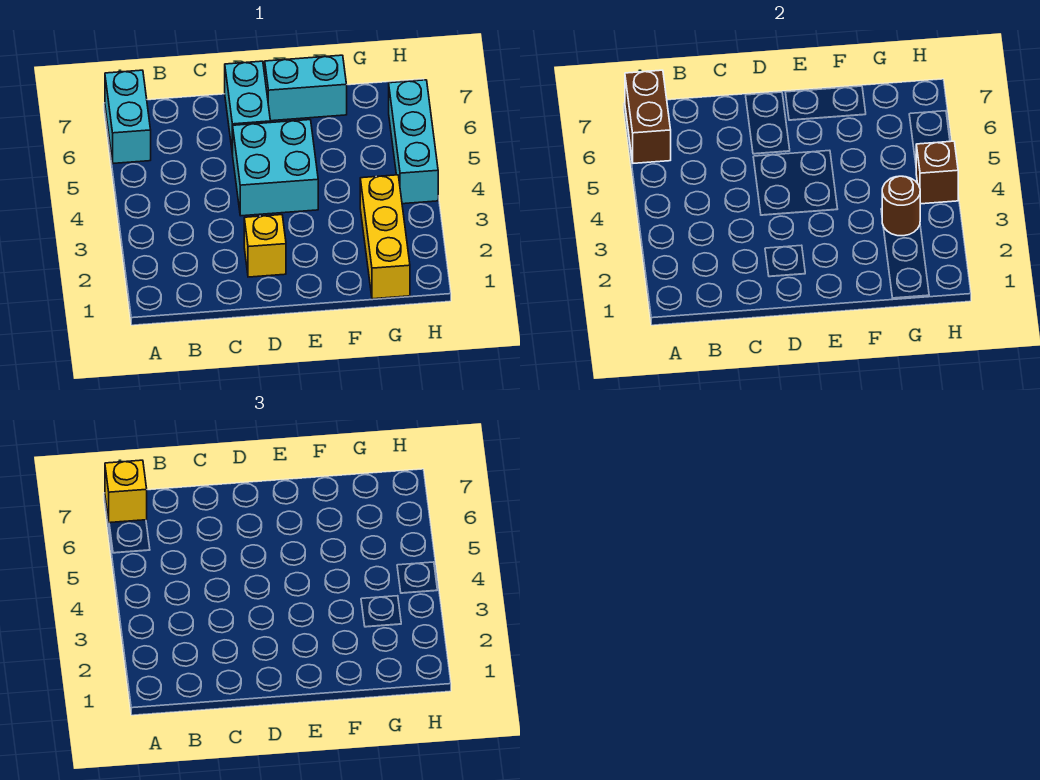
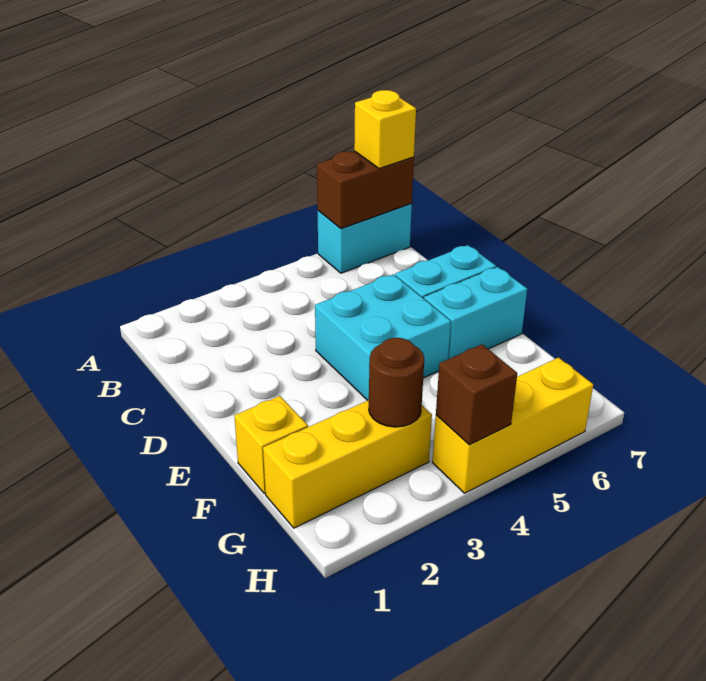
yellow brick D2 level 1 -> yellow brick F1 level 1
cyan brick E7:F7 level 1 -> cyan brick E6:E7 level 1
cyan brick H4:H6 level 1 -> yellow brick H4:H6 level 1

